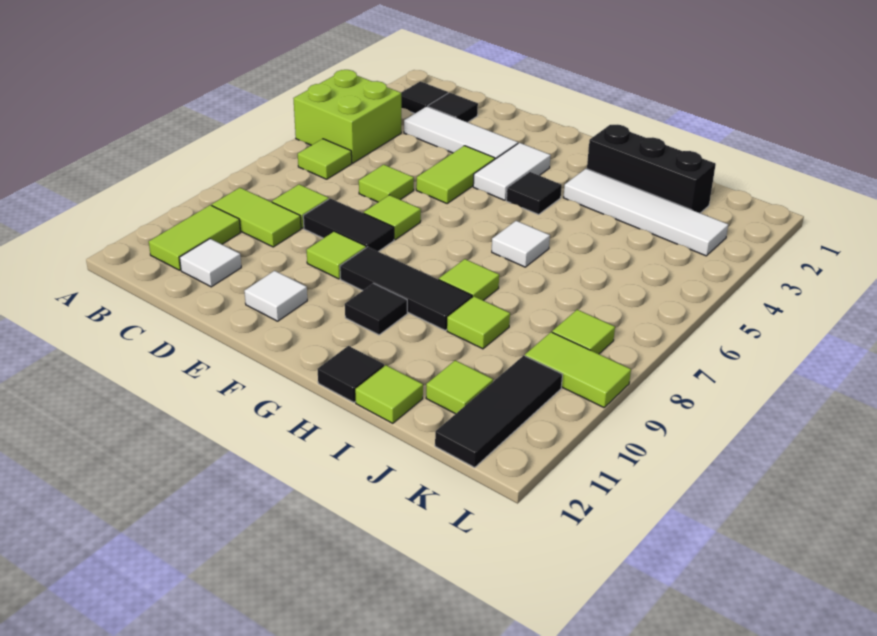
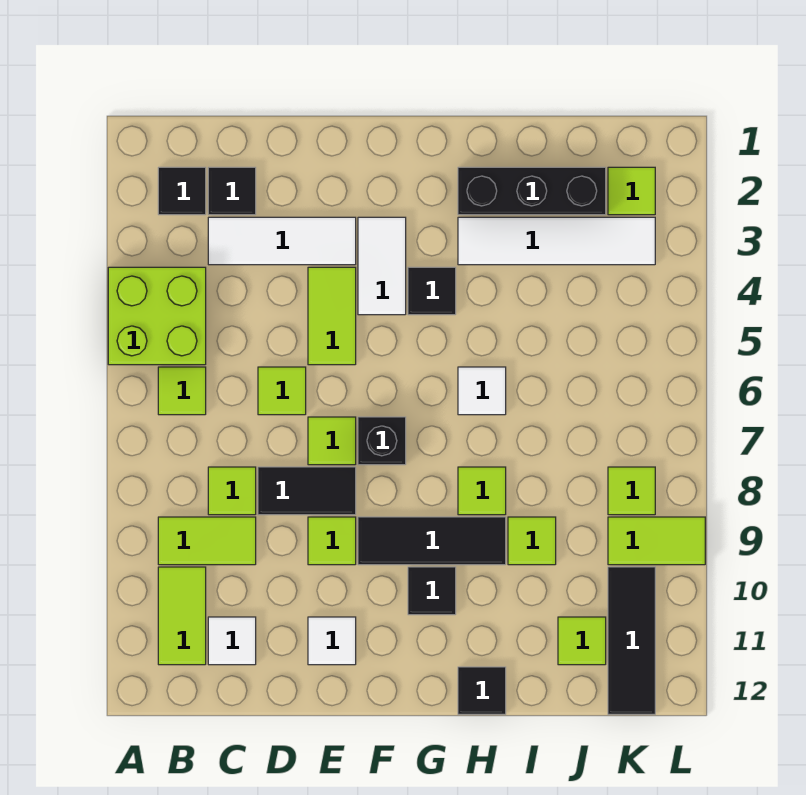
none -> black brick F7 level 1
lime tile I12 level 1 -> lime tile K2 level 1

